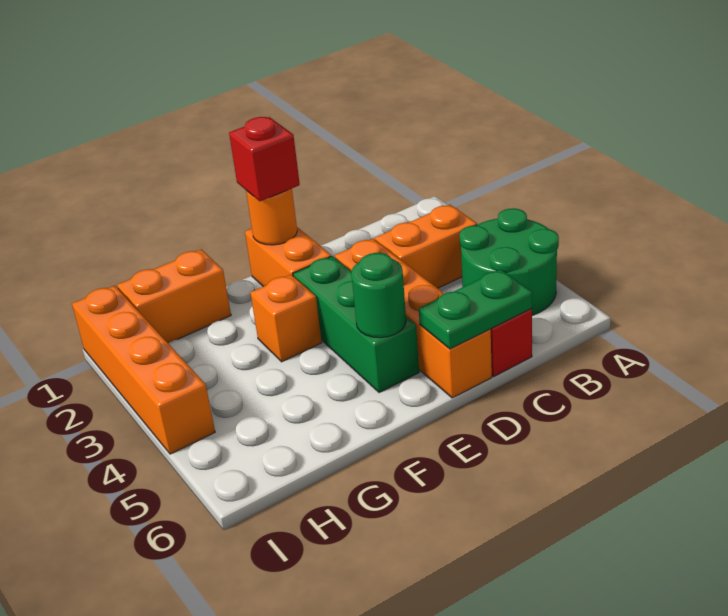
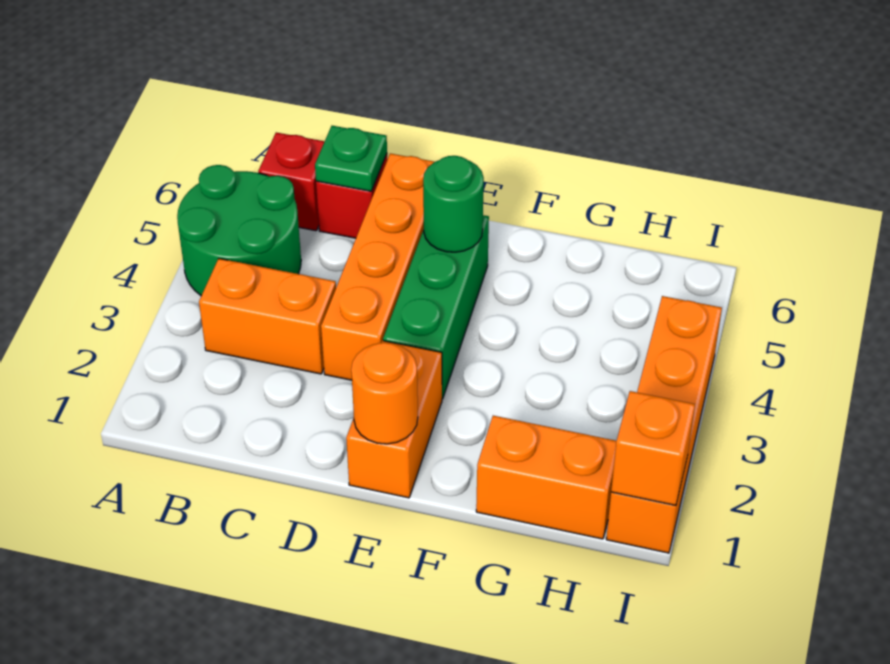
green plate C6:D6 level 2 -> green plate C6 level 2
red brick E1 level 3 -> red brick B6 level 1
orange brick F3 level 1 -> orange brick I1 level 2

